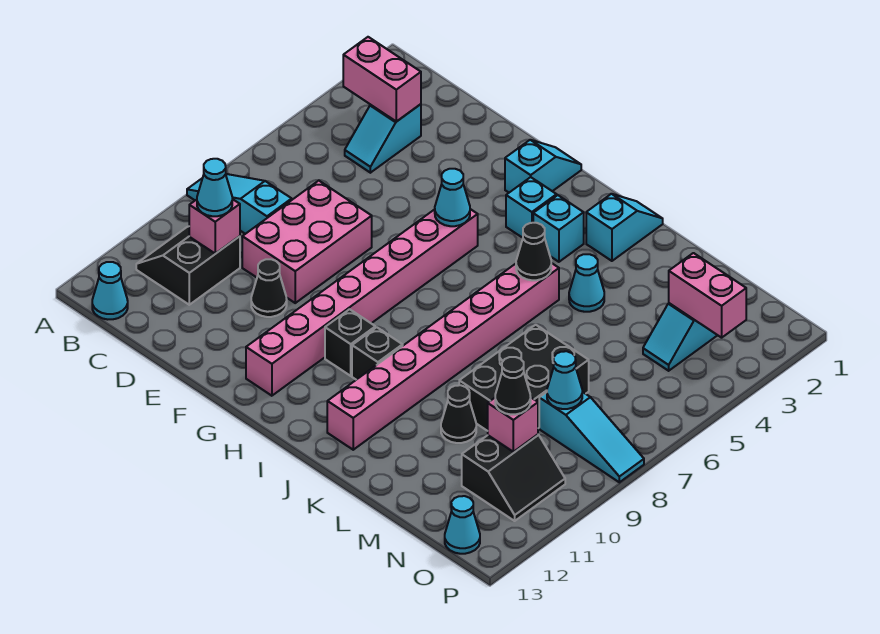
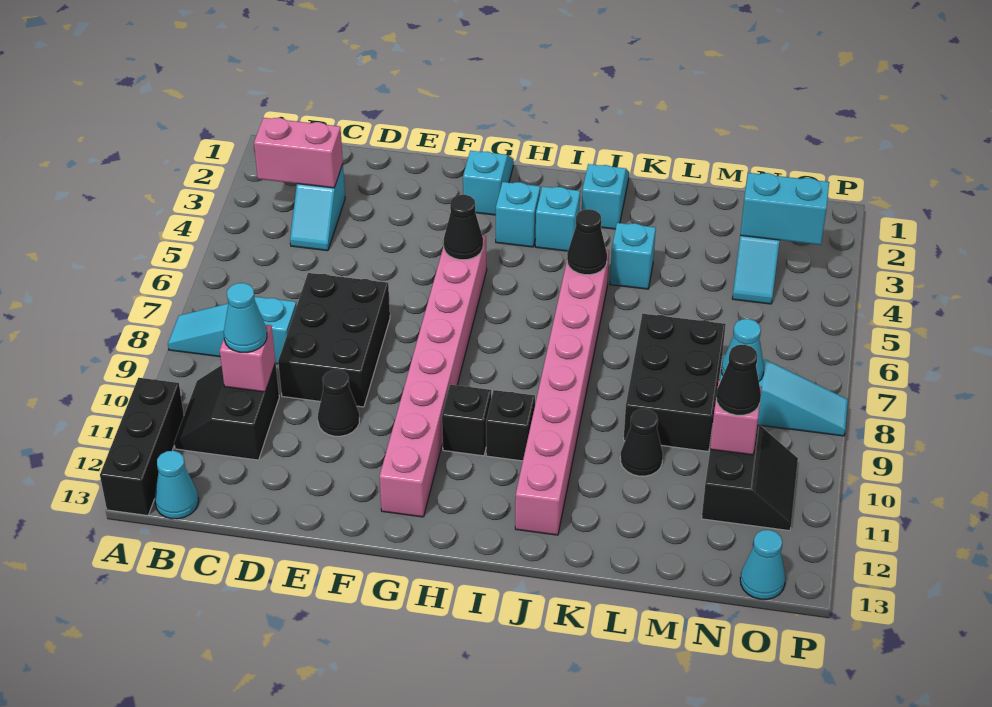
none -> black brick A11:A13 level 1
pink brick D7:E9 level 1 -> black brick D7:E9 level 1
cyan cone G5 level 2 -> black cone G5 level 2
cyan cone K4 level 1 -> cyan brick K4 level 1
pink brick N3:O3 level 2 -> cyan brick N3:O3 level 2

